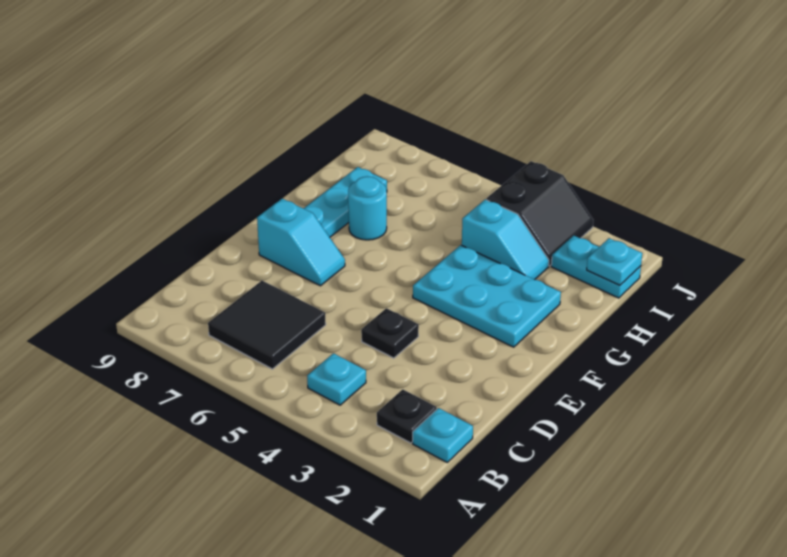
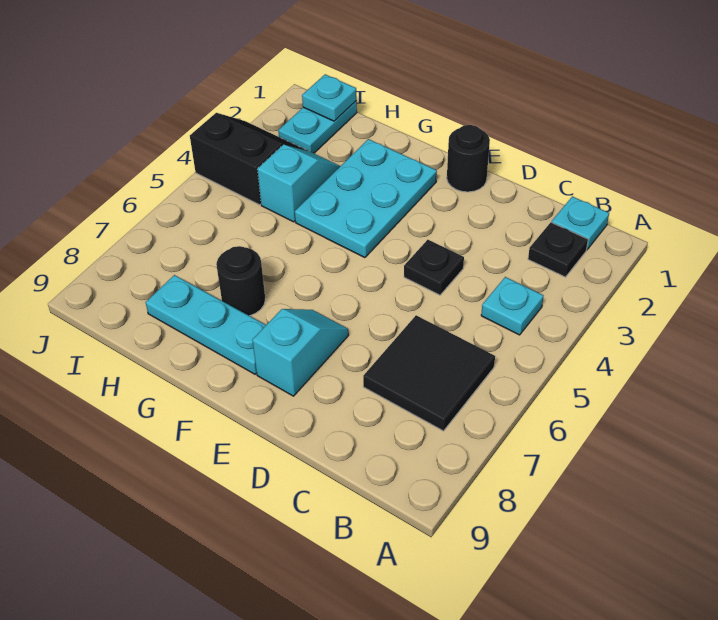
none -> black round brick E1 level 1
cyan round brick G7 level 1 -> black round brick G7 level 1

